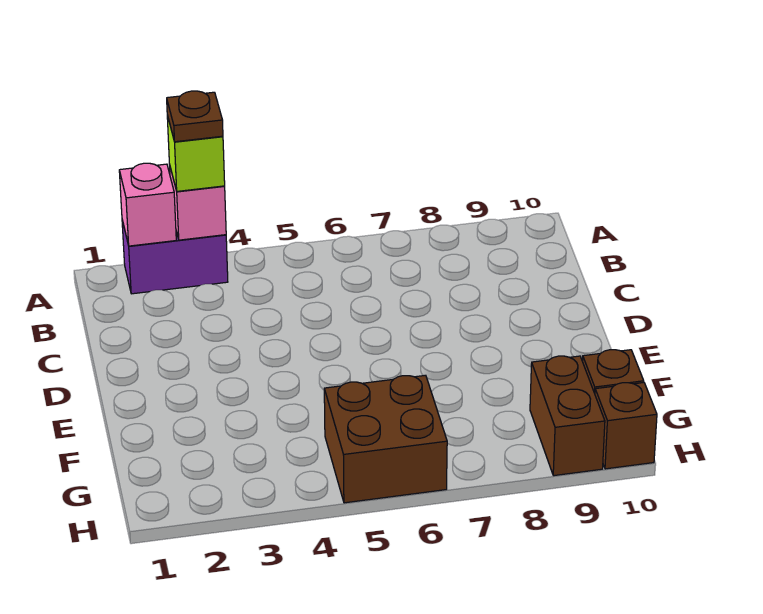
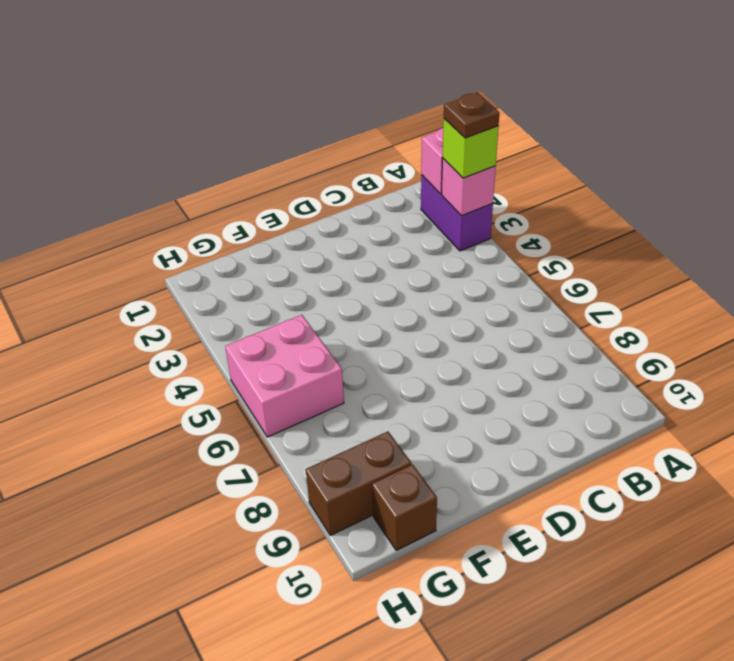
brown brick G5:H6 level 1 -> pink brick G5:H6 level 1
brown brick H10 level 1 -> none

